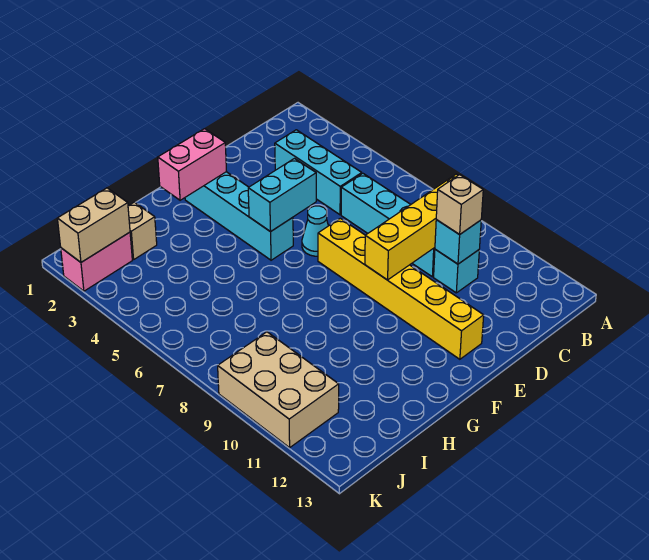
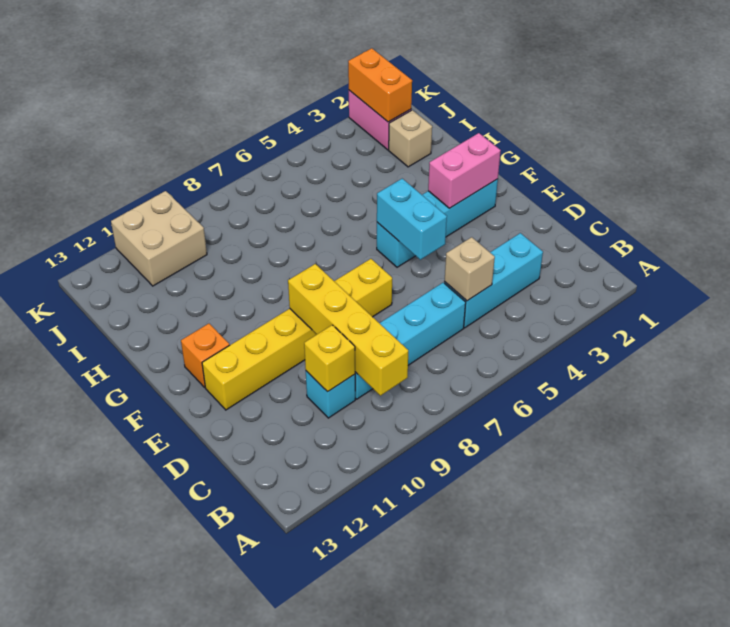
cyan brick C10 level 2 -> yellow brick C10 level 2
tan brick C10 level 3 -> tan brick C5 level 2
cyan cone E6 level 1 -> none
pink brick F2:G2 level 2 -> pink brick F2:F3 level 2
none -> orange brick F12 level 1
tan brick J2:K2 level 2 -> orange brick J2:K2 level 2
tan brick J9:K11 level 1 -> tan brick J10:K11 level 1

